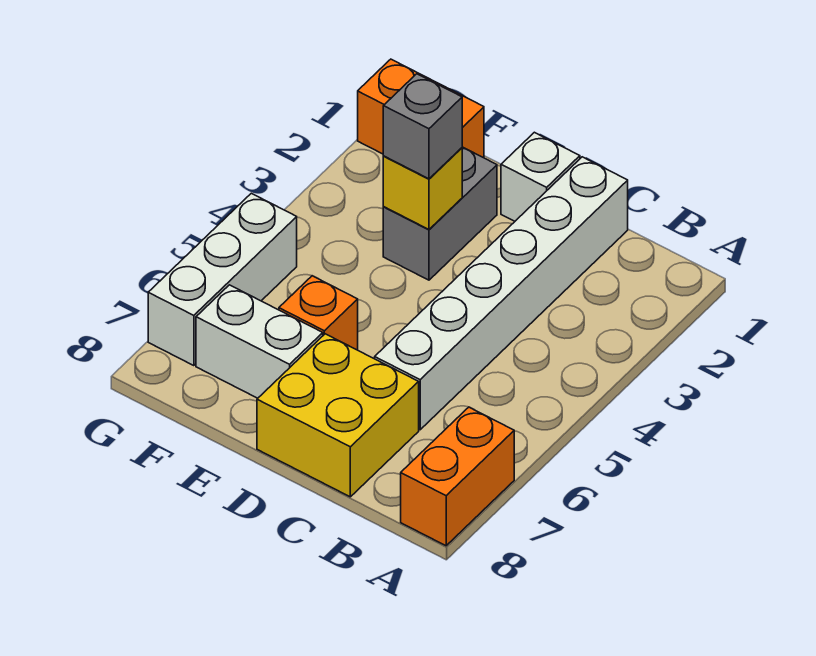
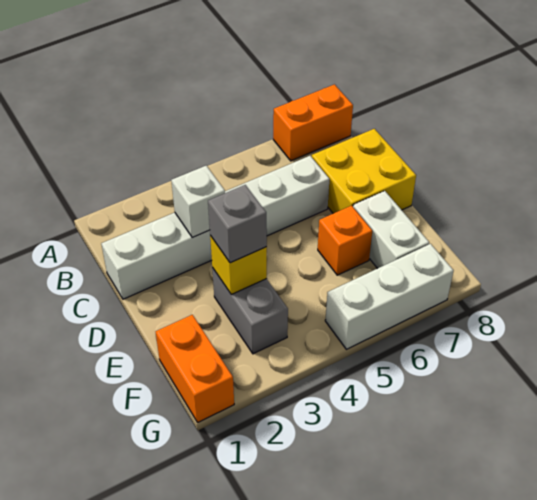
white brick D1 level 1 -> white brick C3 level 2
grey brick E2:E3 level 1 -> grey brick E3:F3 level 1

